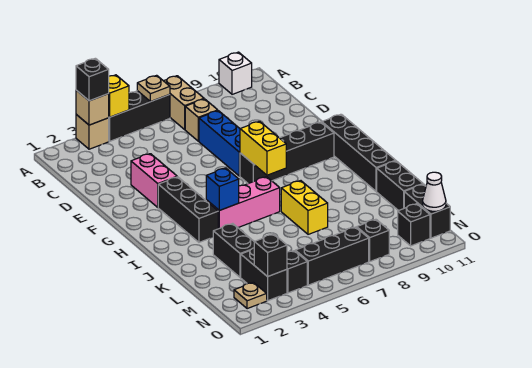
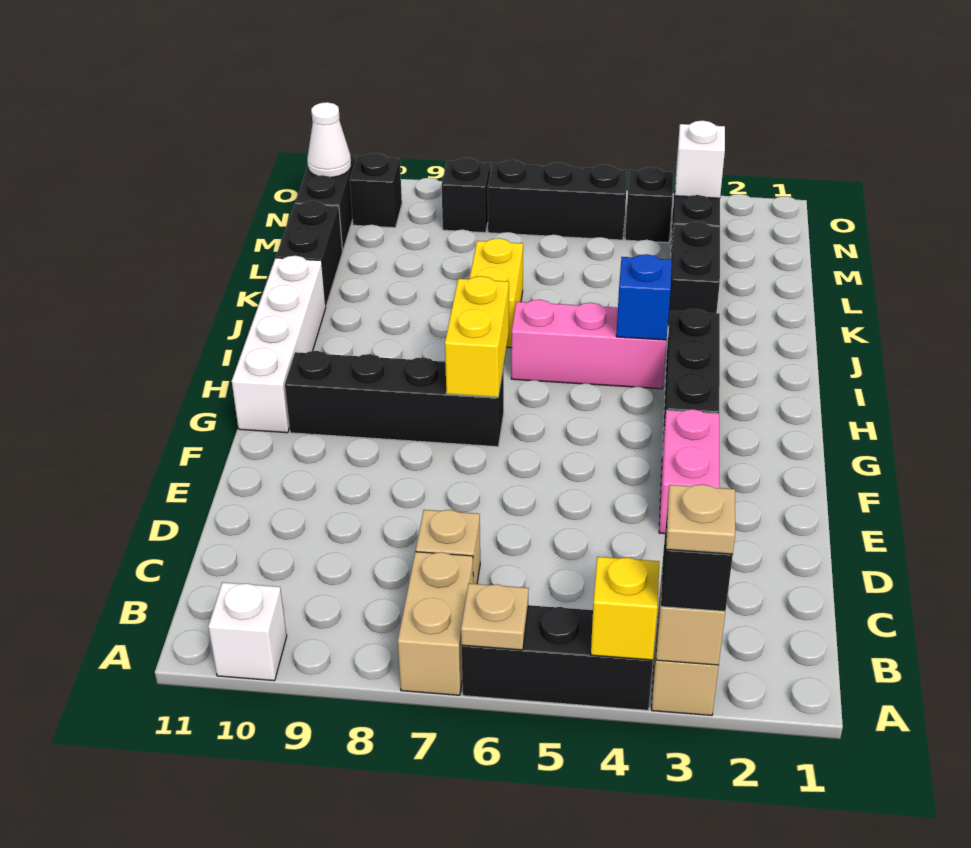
blue brick D7:F7 level 1 -> none
black brick G11:J11 level 1 -> white brick G11:J11 level 1
tan plate N2 level 1 -> tan plate A3 level 4
black brick N3 level 2 -> white brick N3 level 2

